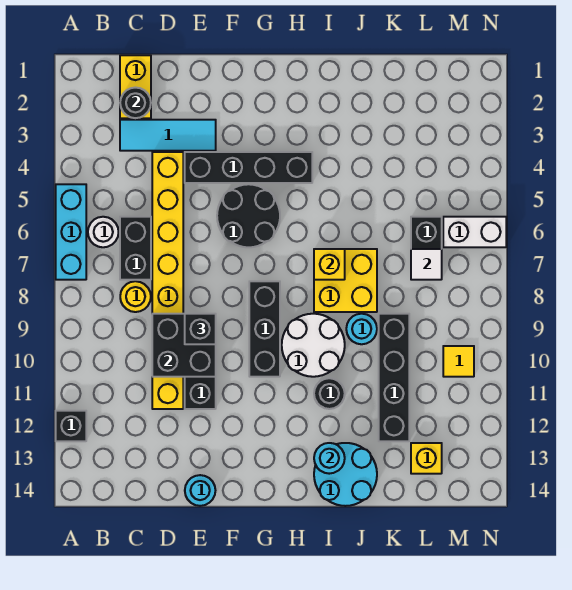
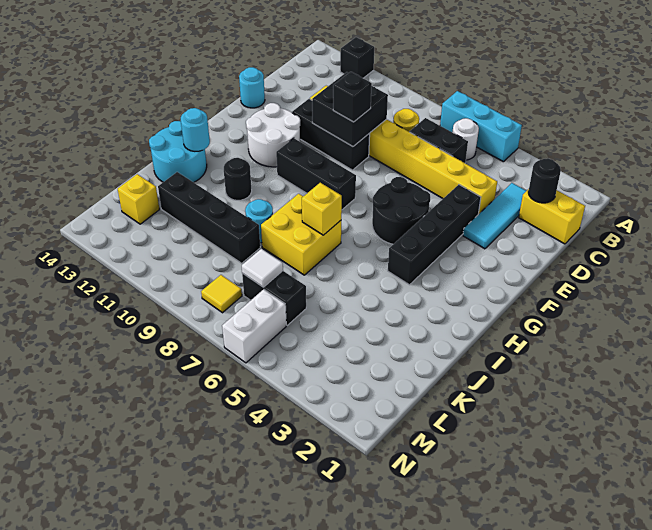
white round brick H9:I10 level 1 -> white round brick F11:G12 level 1
yellow tile M10 level 1 -> yellow tile M8 level 1

